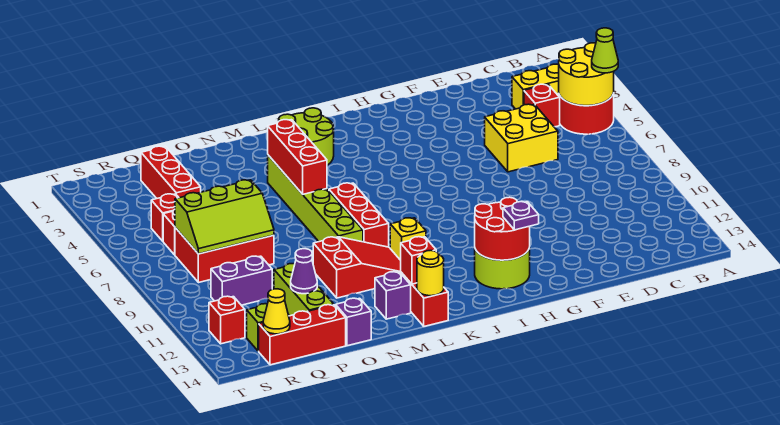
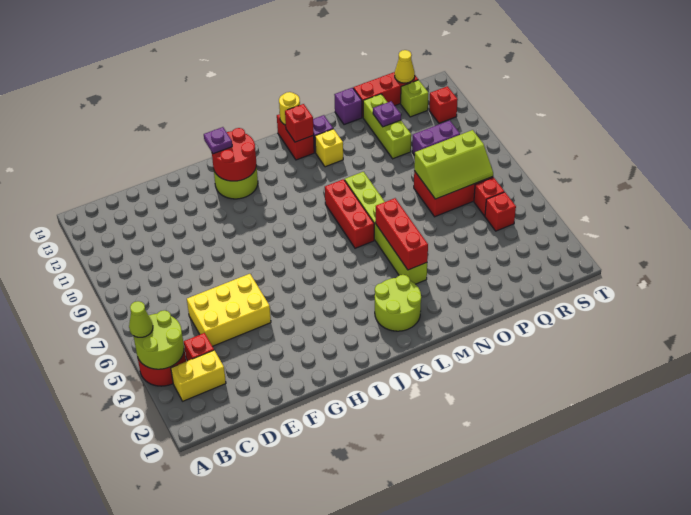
yellow round brick A4:B5 level 2 -> lime round brick A4:B5 level 2
yellow brick D5:E6 level 1 -> yellow brick D5:F6 level 1
yellow brick K10 level 1 -> yellow brick M12 level 1
red slope L10:N11 level 1 top N -> none
lime slope P7:R8 level 2 top 7 -> lime slope P7:R8 level 2 top 8
purple cone P12 level 2 -> purple plate P12 level 2
red brick Q2:Q4 level 1 -> none

